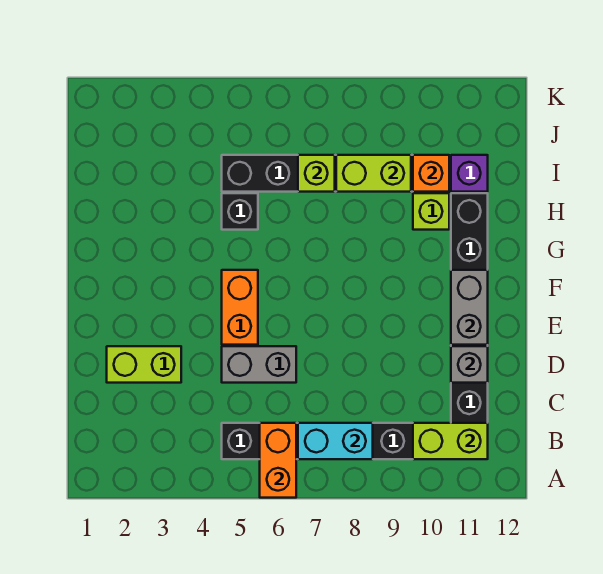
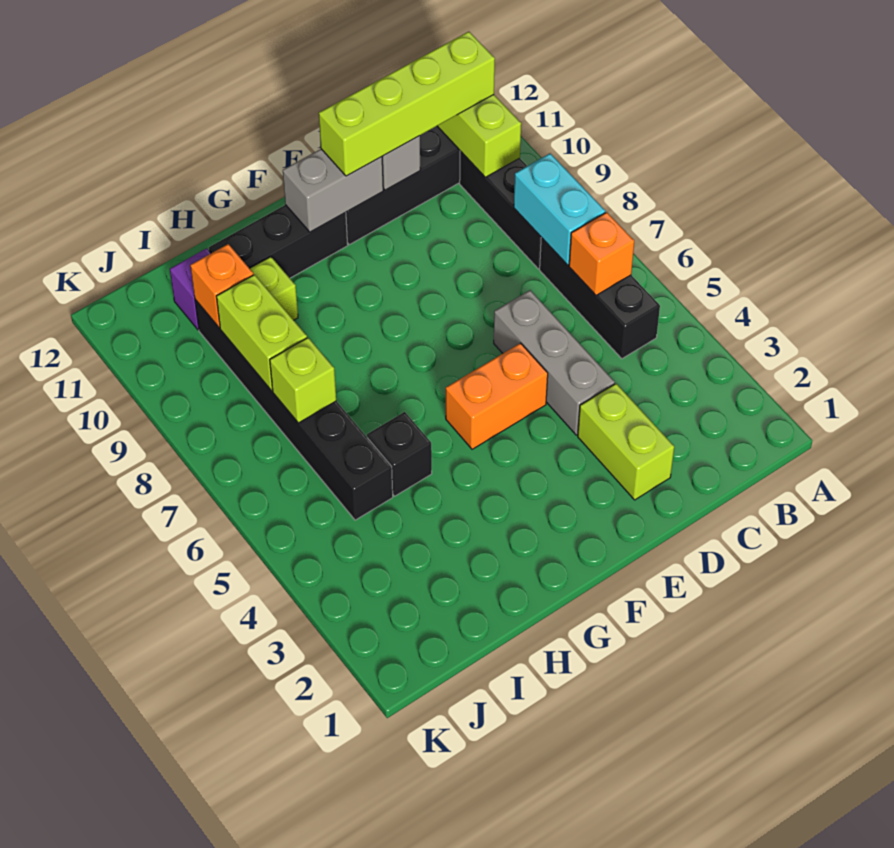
orange brick A6:B6 level 2 -> orange brick B6 level 2
none -> lime brick B11:E11 level 3
grey brick D5:D6 level 1 -> grey brick D4:D6 level 1

